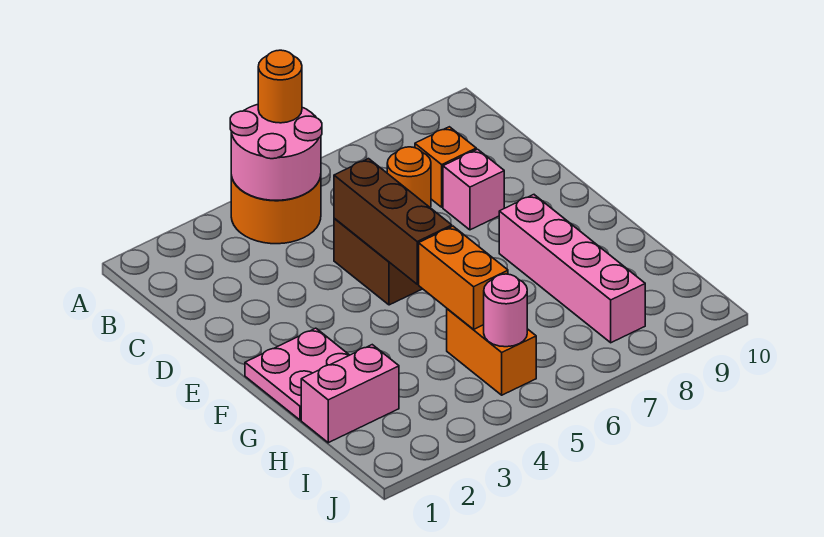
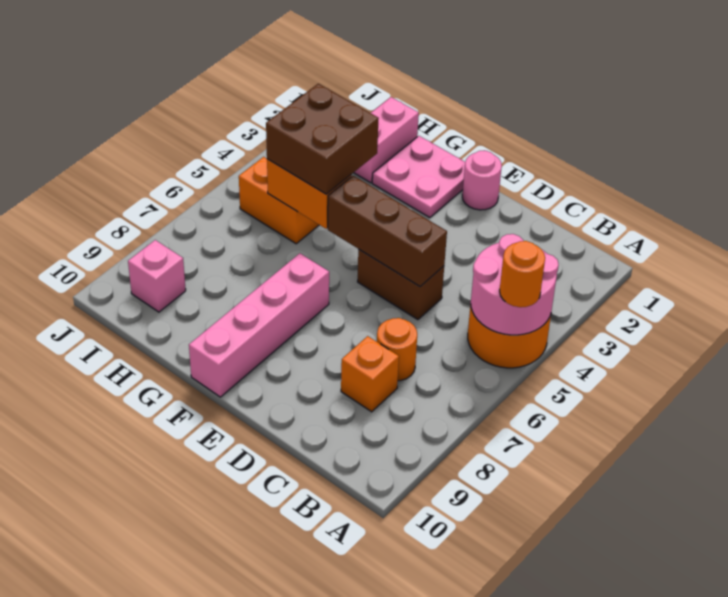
pink brick D8 level 1 -> pink brick I9 level 1
pink brick F8:I8 level 1 -> pink brick F7:F10 level 1
none -> brown brick G4:H5 level 3
pink round brick I5 level 2 -> pink round brick E1 level 1

